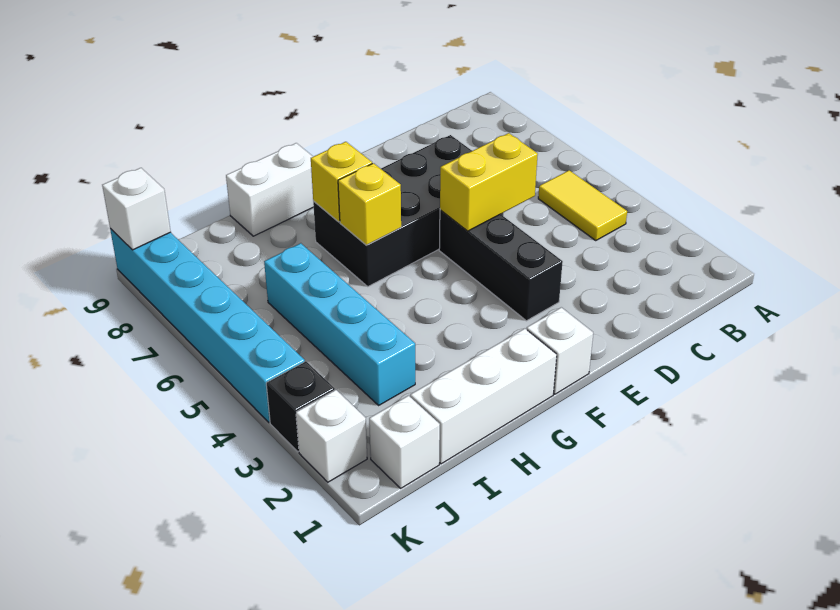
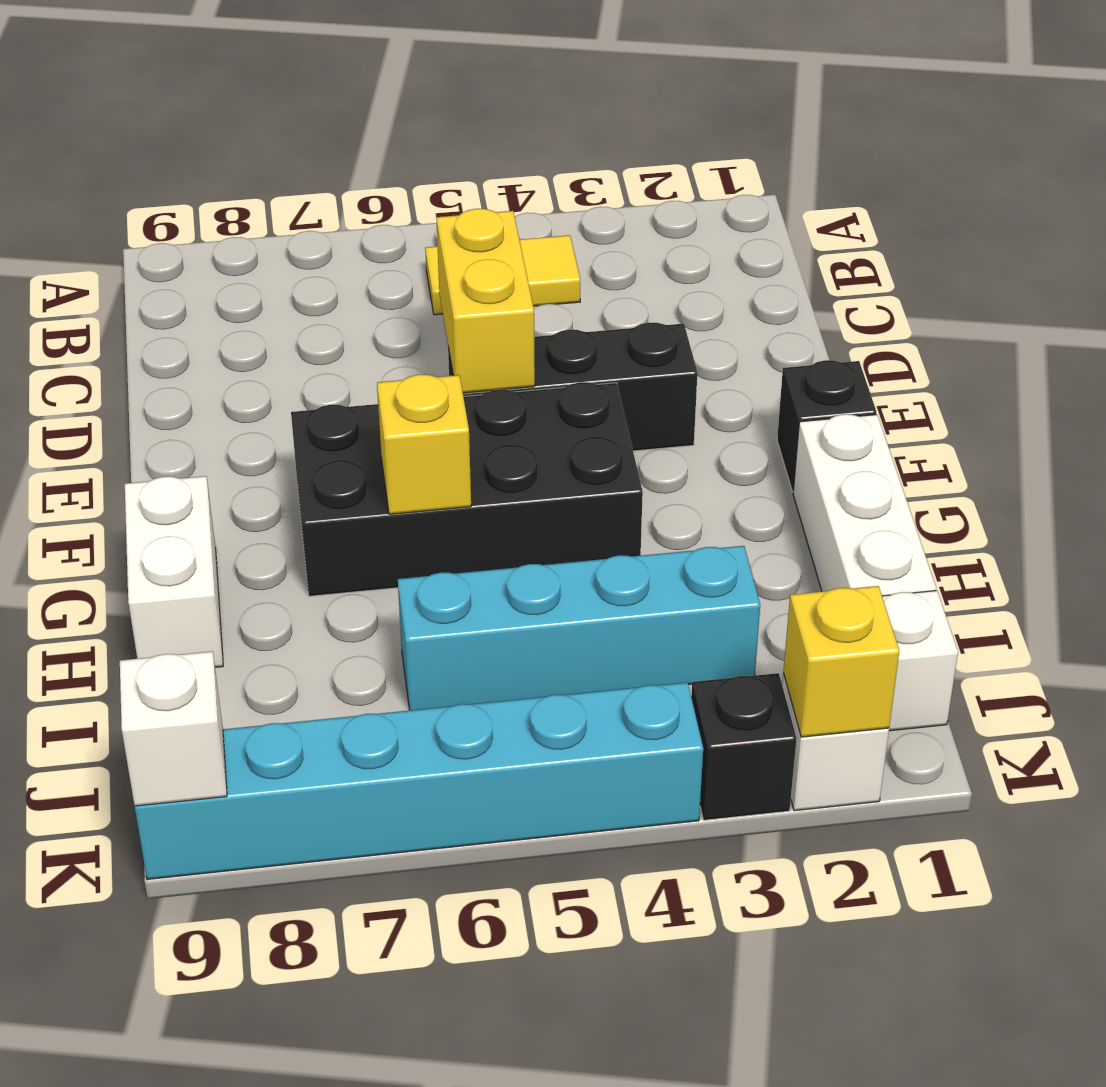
black brick D6:G7 level 1 -> black brick F4:G7 level 1
white brick F1 level 1 -> black brick F1 level 1
yellow brick G7 level 2 -> yellow brick K2 level 2

